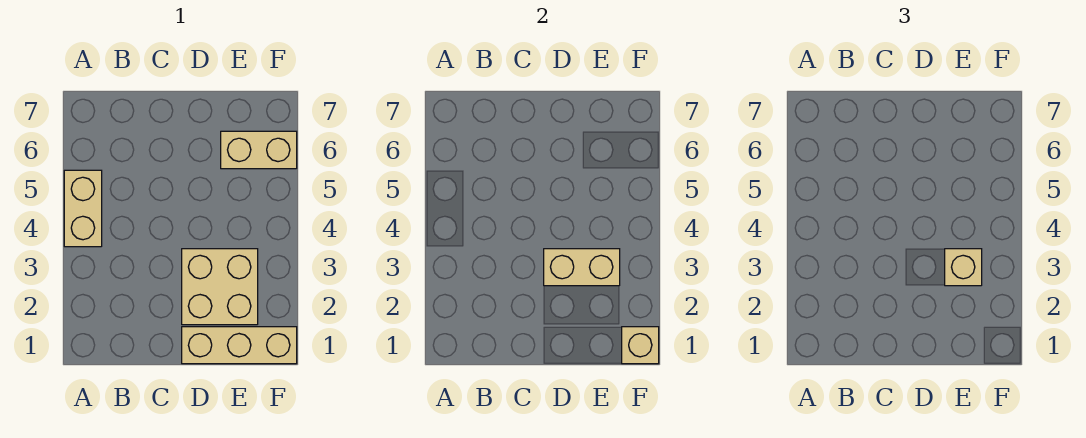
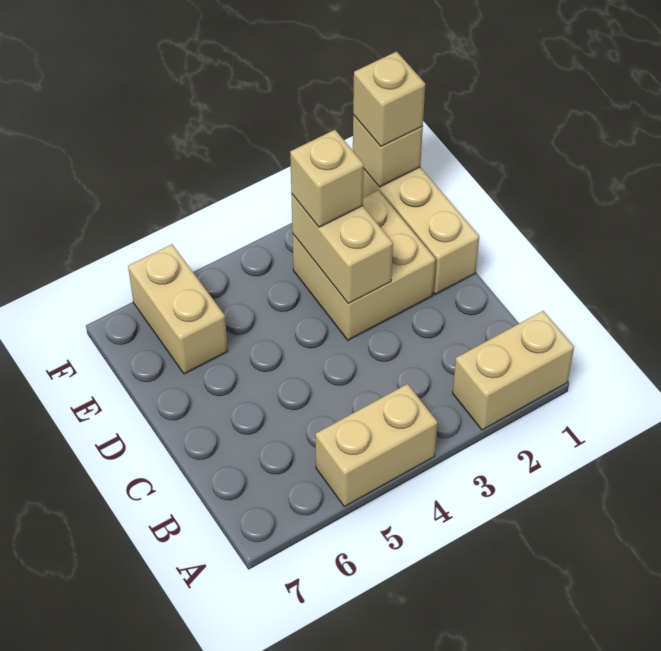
none -> tan brick A1:A2 level 1
none -> tan brick F1 level 3

